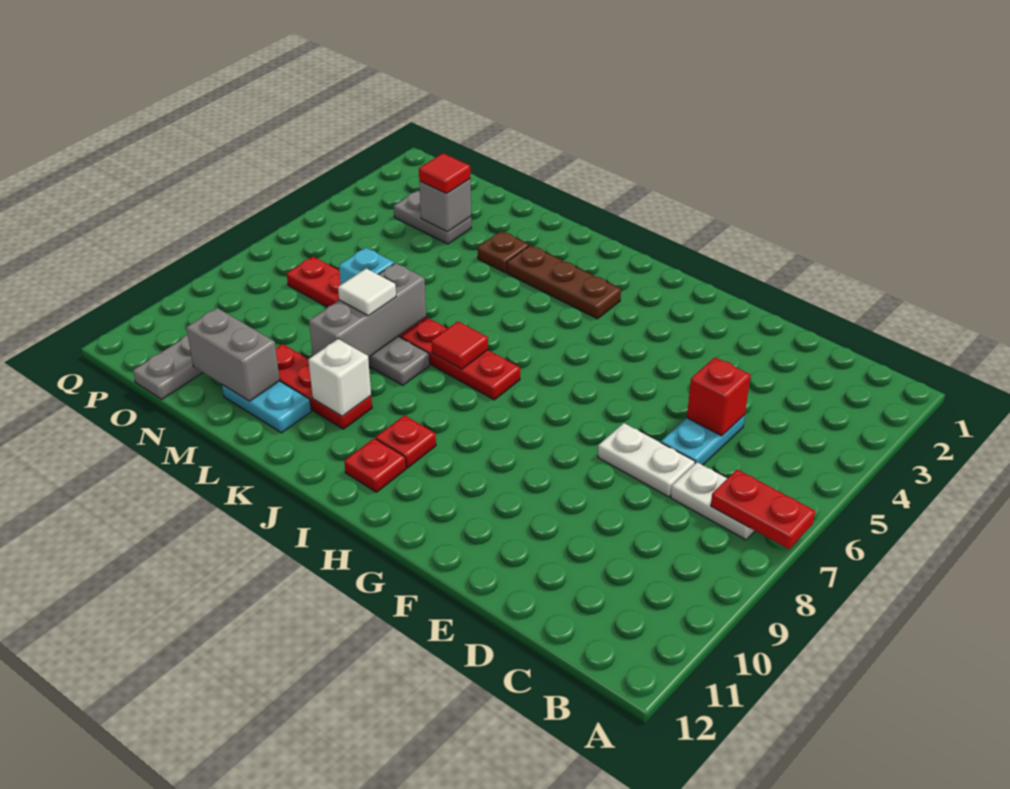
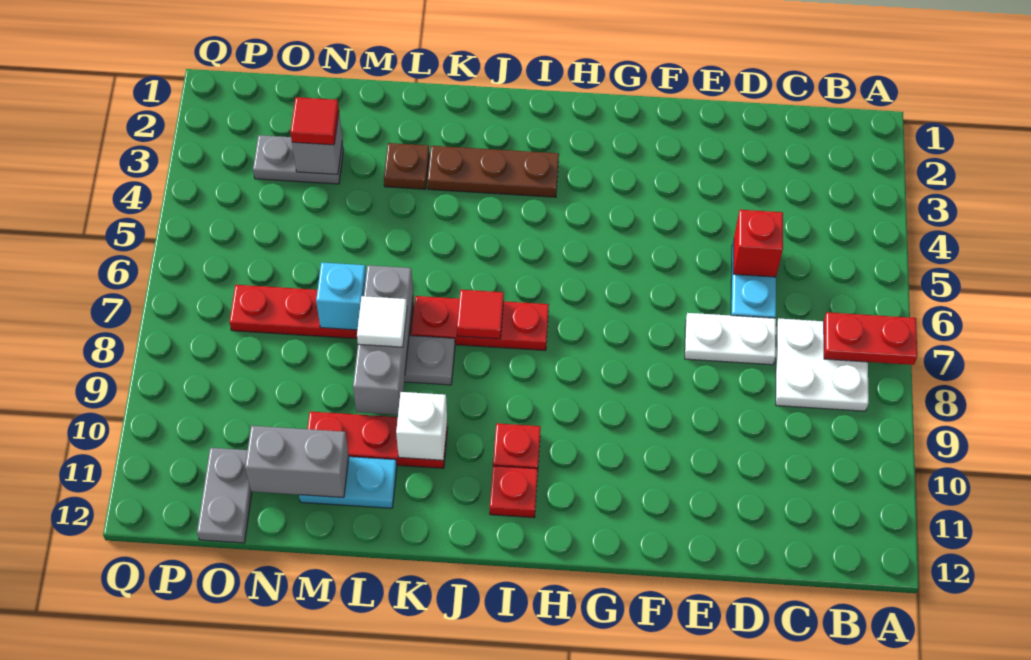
white plate B7:C7 level 1 -> white plate B7:C8 level 1

